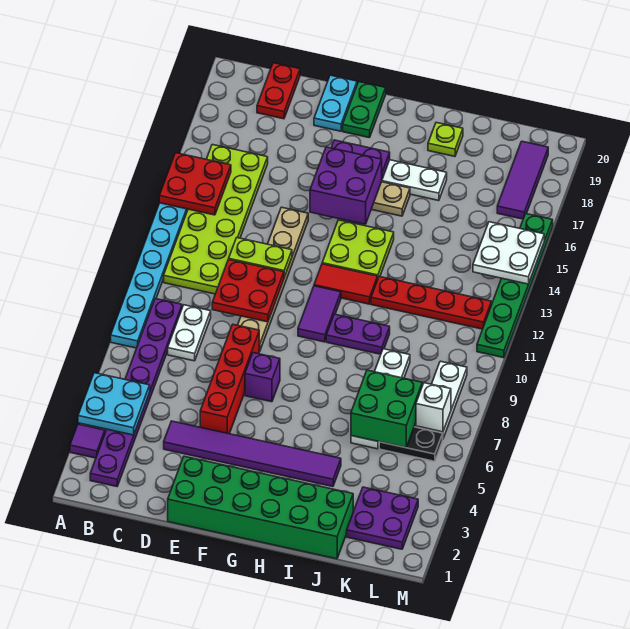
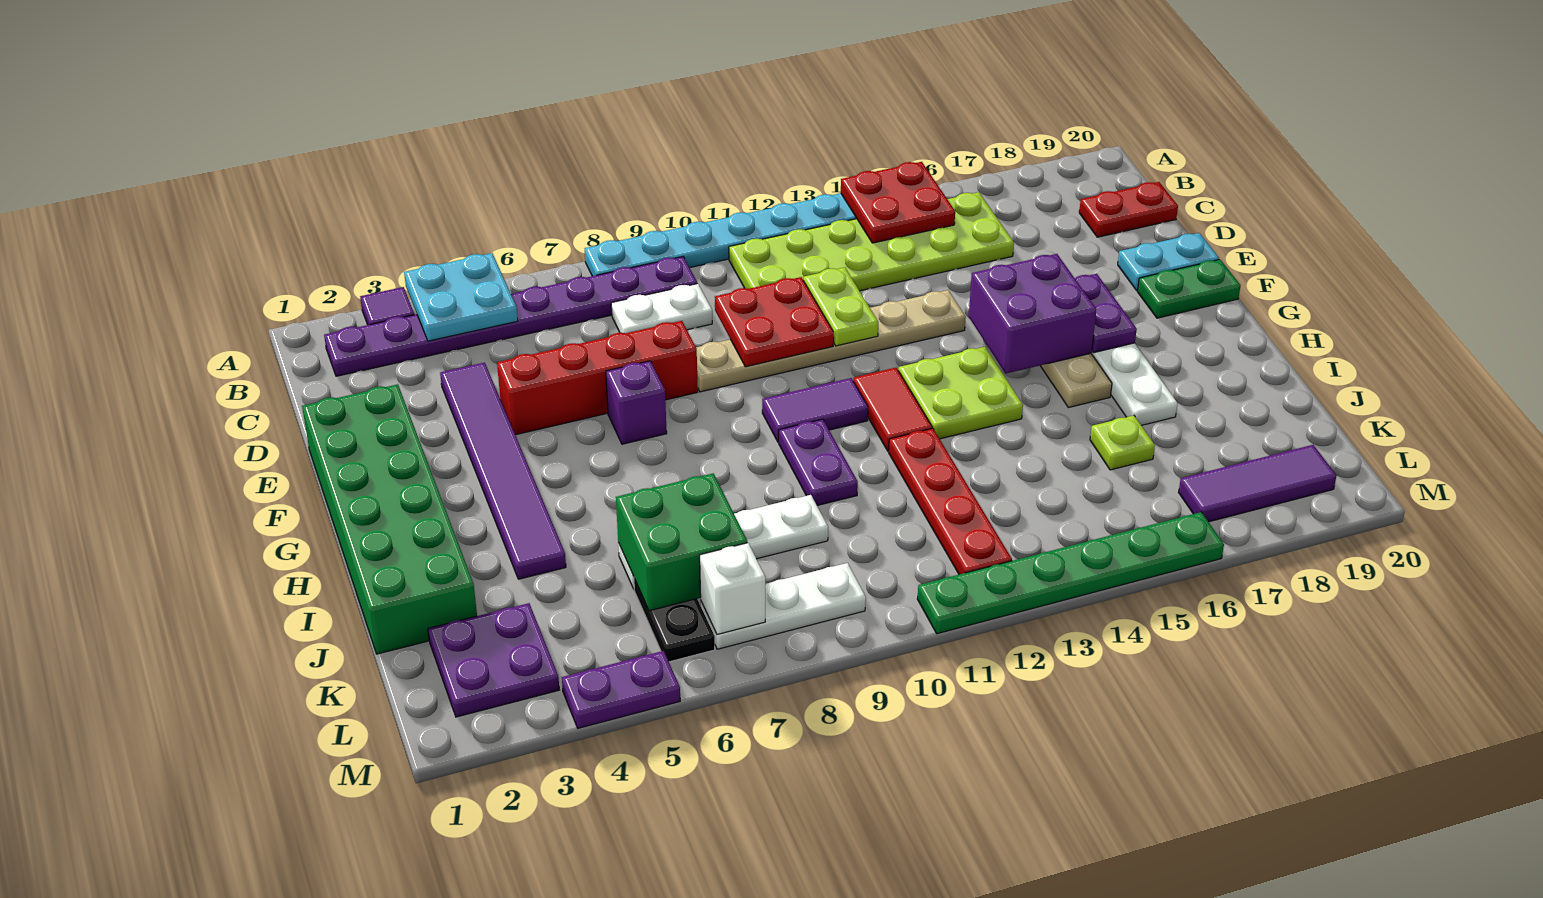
lime plate I19 level 1 -> lime plate J16 level 1
white plate L14:M15 level 2 -> none
none -> purple plate M4:M5 level 1

